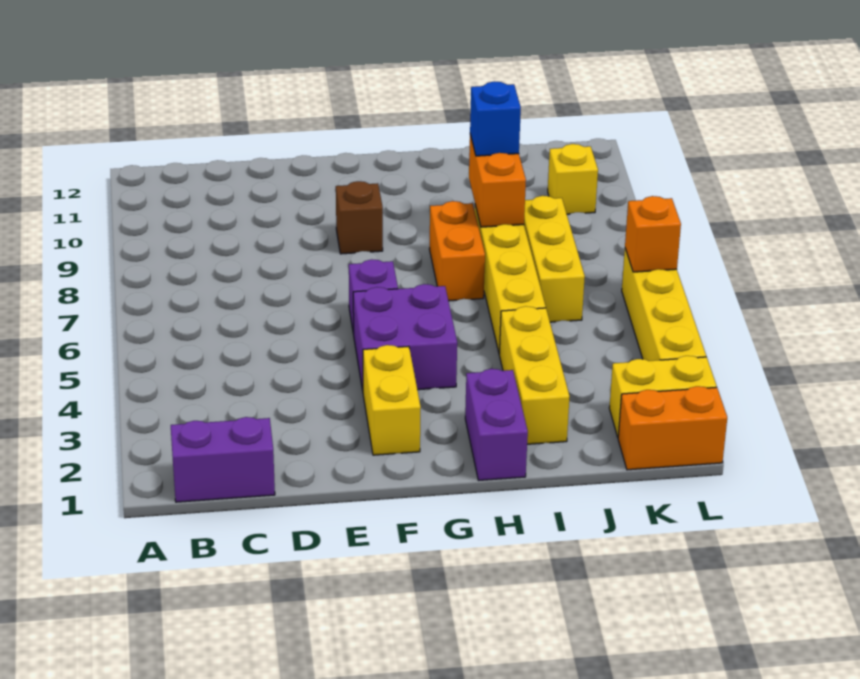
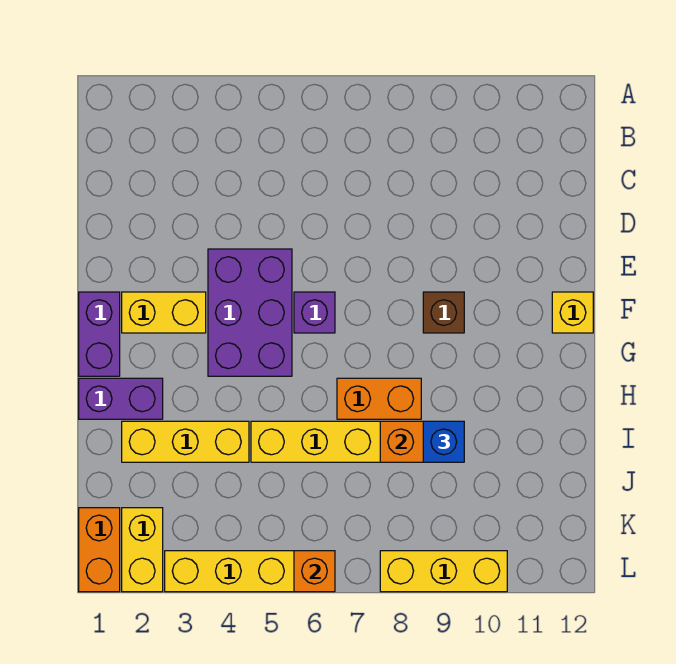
purple brick B1:C1 level 1 -> purple brick F1:G1 level 1
purple brick F4:G5 level 1 -> purple brick E4:G5 level 1
yellow brick J6:J8 level 1 -> yellow brick L8:L10 level 1
yellow brick K10 level 1 -> yellow brick F12 level 1

